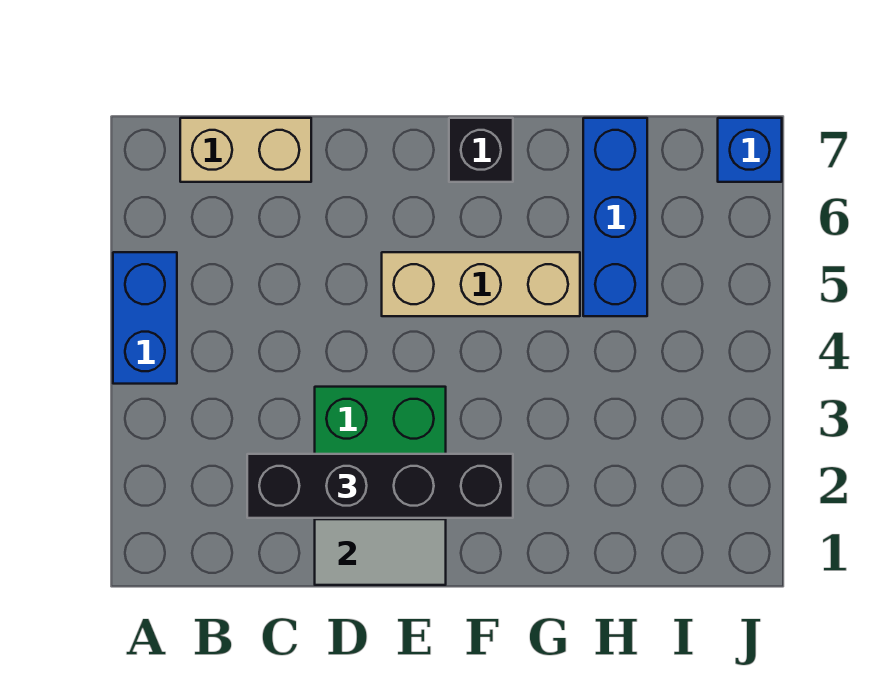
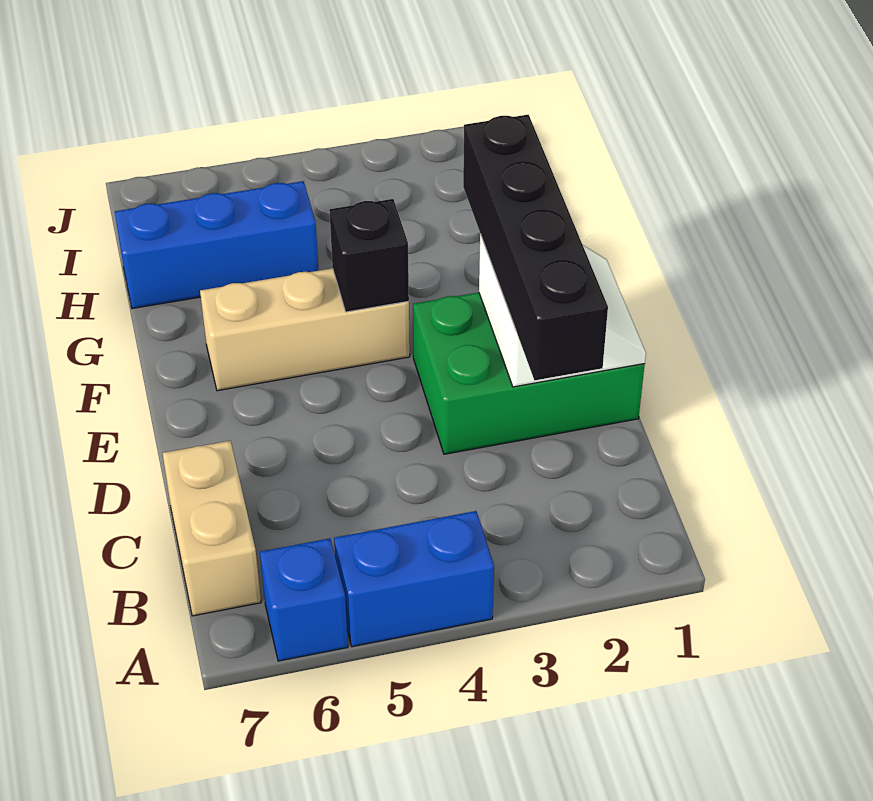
tan brick E5:G5 level 1 -> tan brick F4:F6 level 1
black brick F7 level 1 -> black brick F4 level 2
blue brick J7 level 1 -> blue brick A6 level 1

